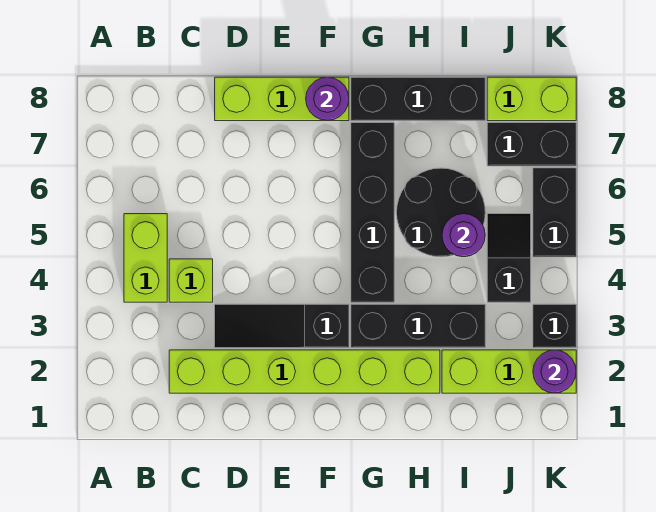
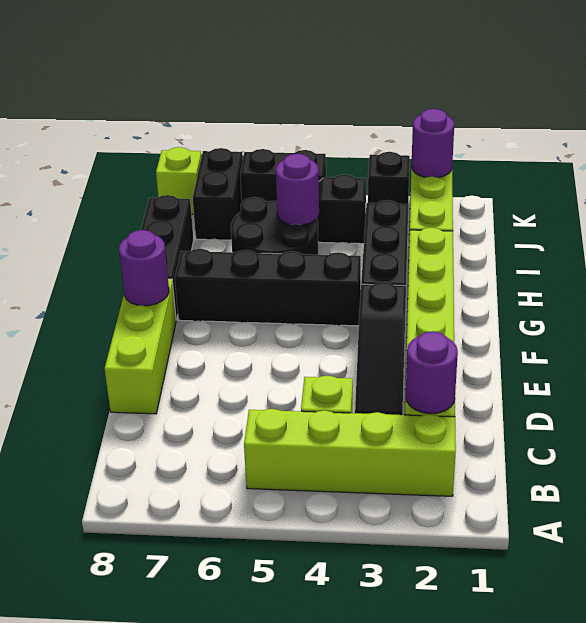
lime brick B4:B5 level 1 -> lime brick B2:B5 level 1
none -> purple round brick C2 level 2
lime brick J8:K8 level 1 -> lime brick K8 level 1

